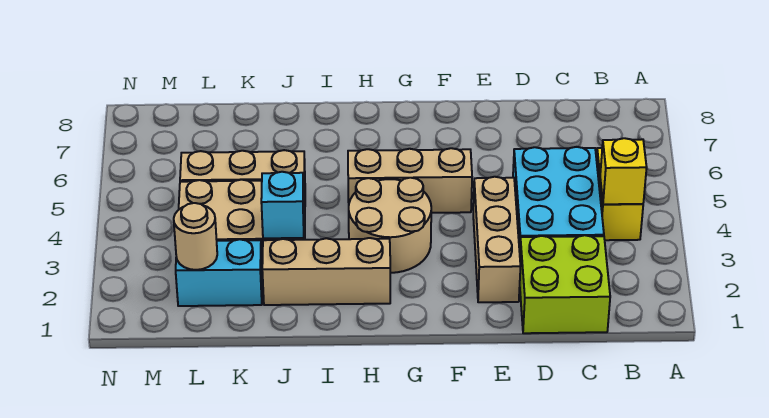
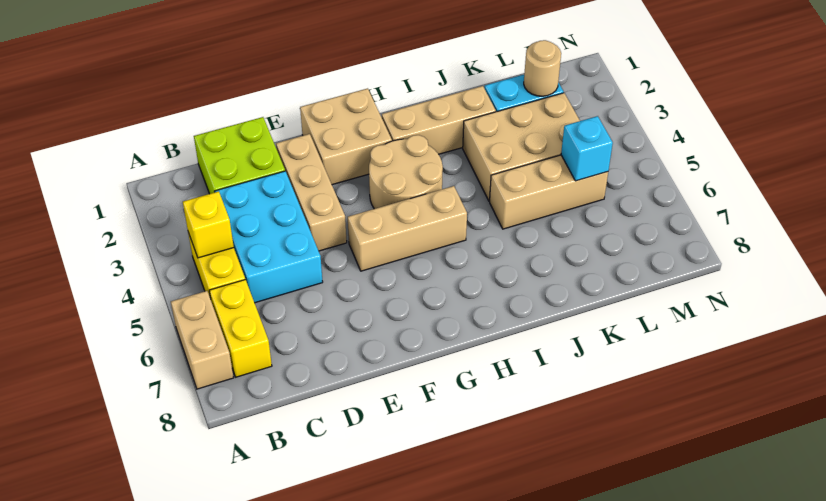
none -> tan brick A6:A7 level 1
none -> yellow brick B6:B7 level 1
none -> tan brick F1:G2 level 1
cyan brick J3 level 2 -> cyan brick L5 level 2

